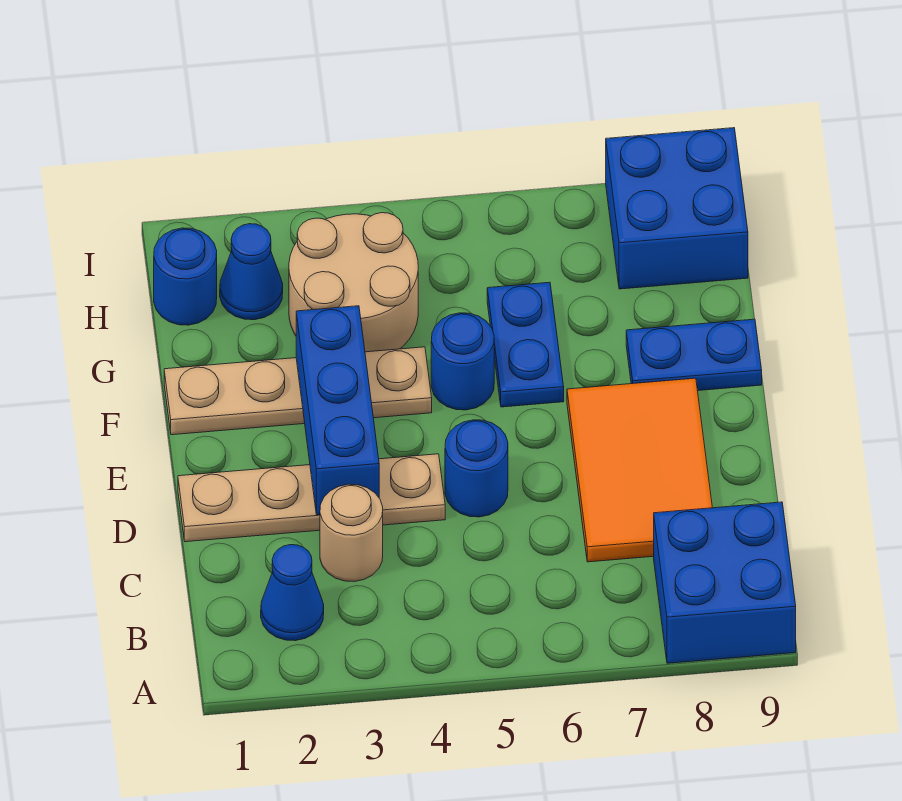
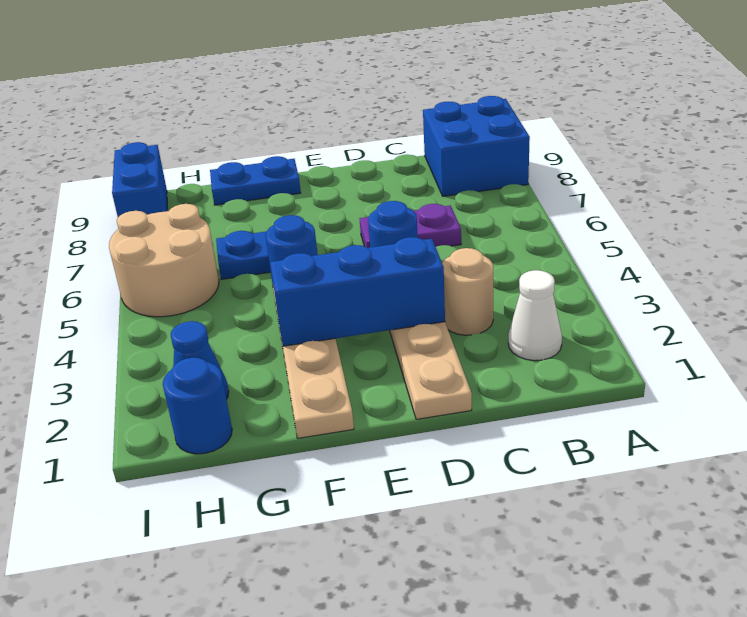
blue cone B2 level 1 -> white cone B2 level 1
none -> purple plate C6:D6 level 1
orange tile C7:E8 level 1 -> none
blue plate F8:F9 level 1 -> blue plate F9:G9 level 1
tan round brick G3:H4 level 1 -> tan round brick H5:I6 level 1
blue brick H8:I9 level 1 -> blue brick I8:I9 level 1

